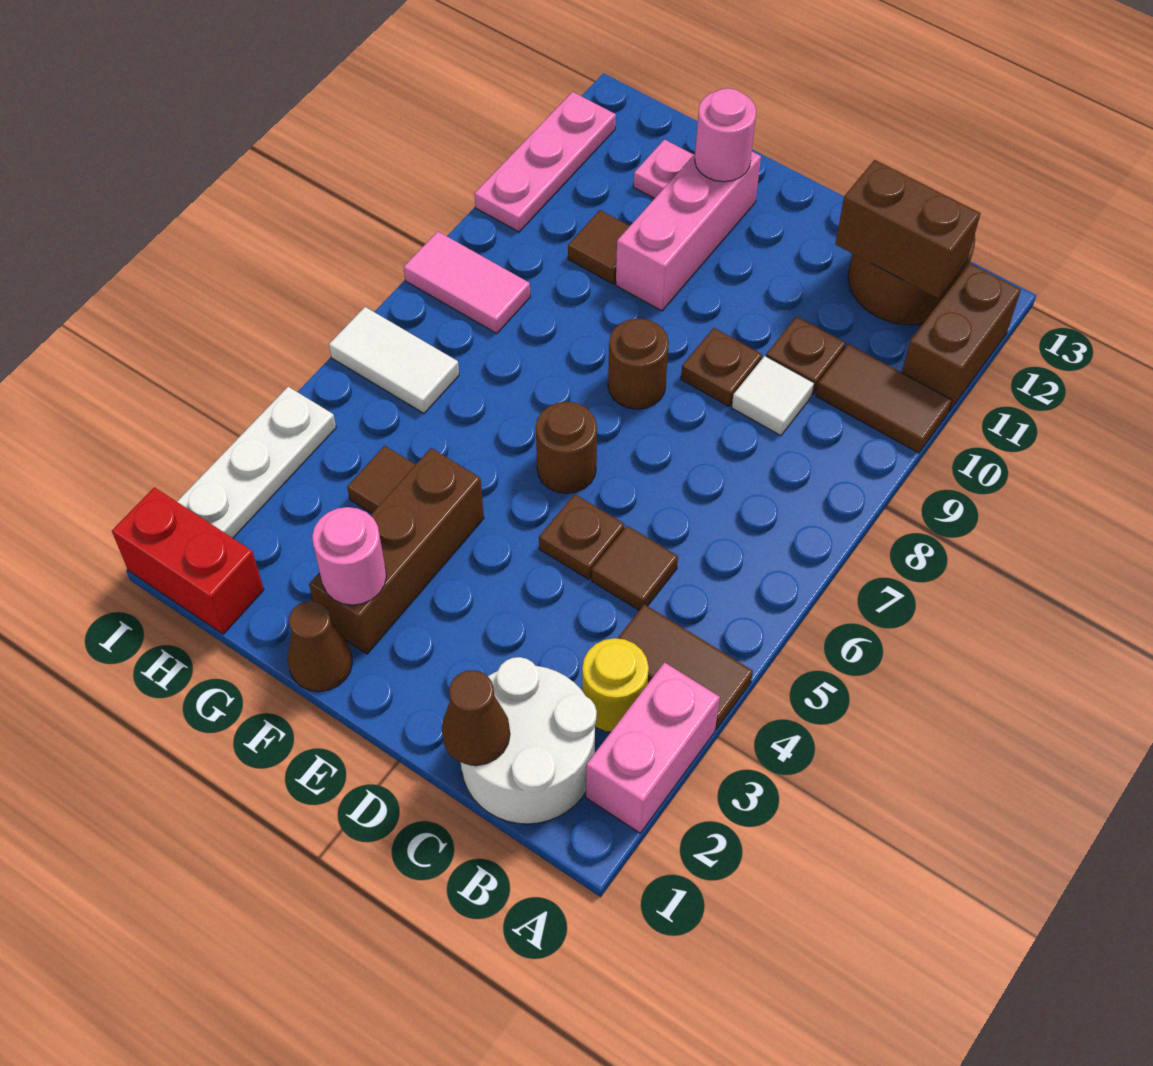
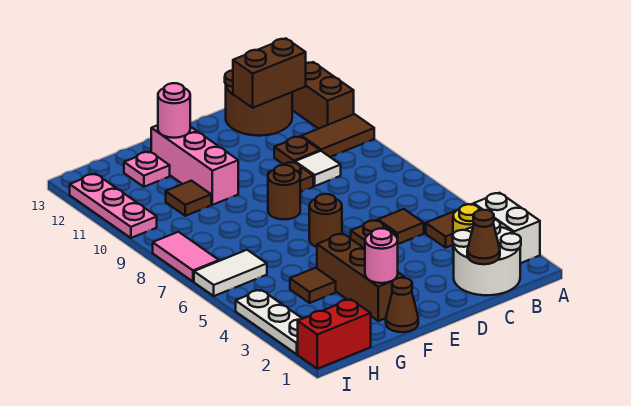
pink brick A2:A3 level 1 -> white brick A2:A3 level 1
pink tile H8:I8 level 1 -> pink tile I7:I8 level 1

